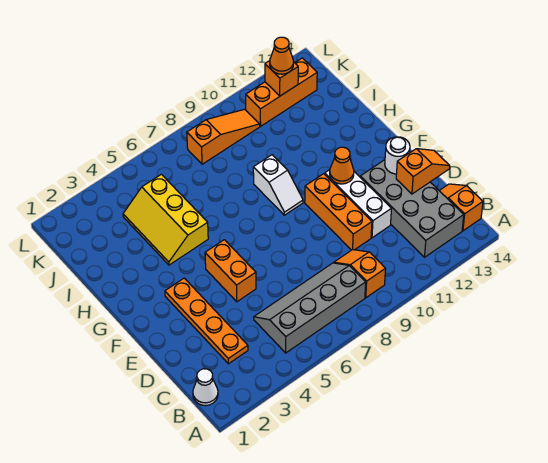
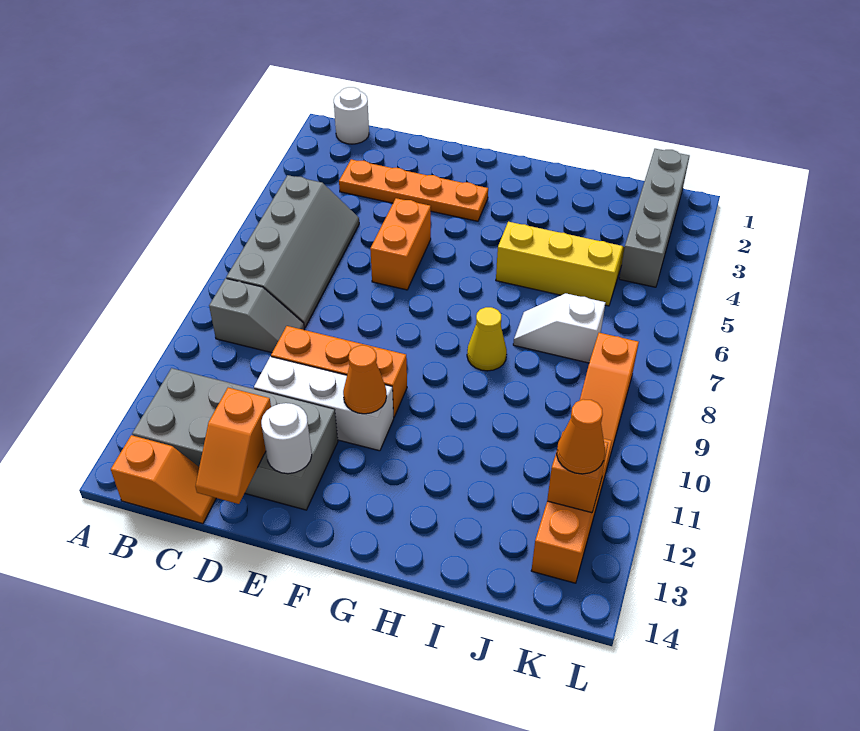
white cone B1 level 1 -> white round brick B1 level 1
orange slope B9:C9 level 1 top B -> grey slope B9:C9 level 1 top B
orange brick E5:F5 level 1 -> orange brick E5:E6 level 1
white slope G9:H9 level 1 top H -> white slope I7:J7 level 1 top J
none -> yellow cone H8 level 1
none -> grey brick K1:K4 level 1

